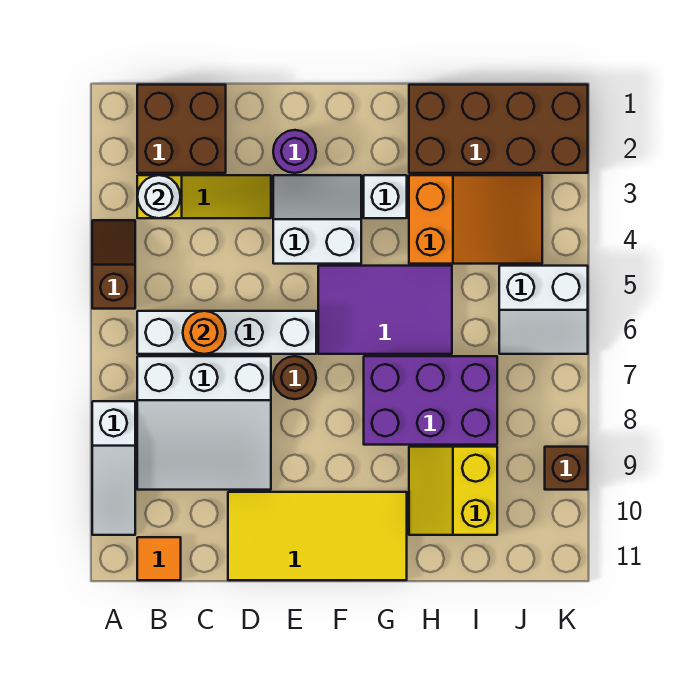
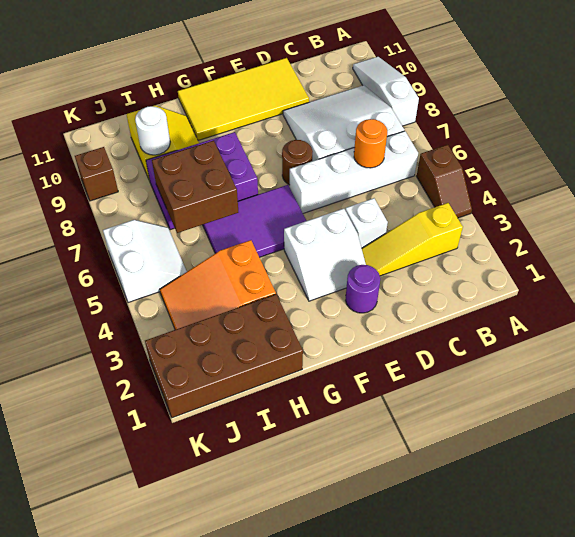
brown brick B1:C2 level 1 -> brown brick H6:I7 level 2
white round brick B3 level 2 -> white round brick I9 level 2
orange tile B11 level 1 -> none
white brick G3 level 1 -> white brick D4 level 1
white slope J5:K6 level 1 top 5 -> white slope J5:K6 level 1 top K

